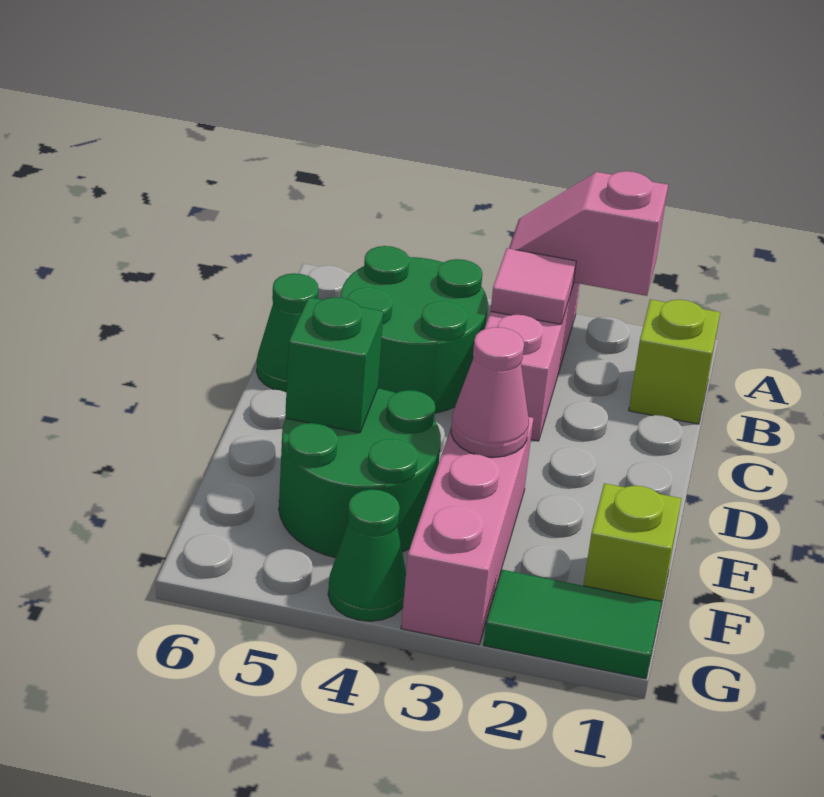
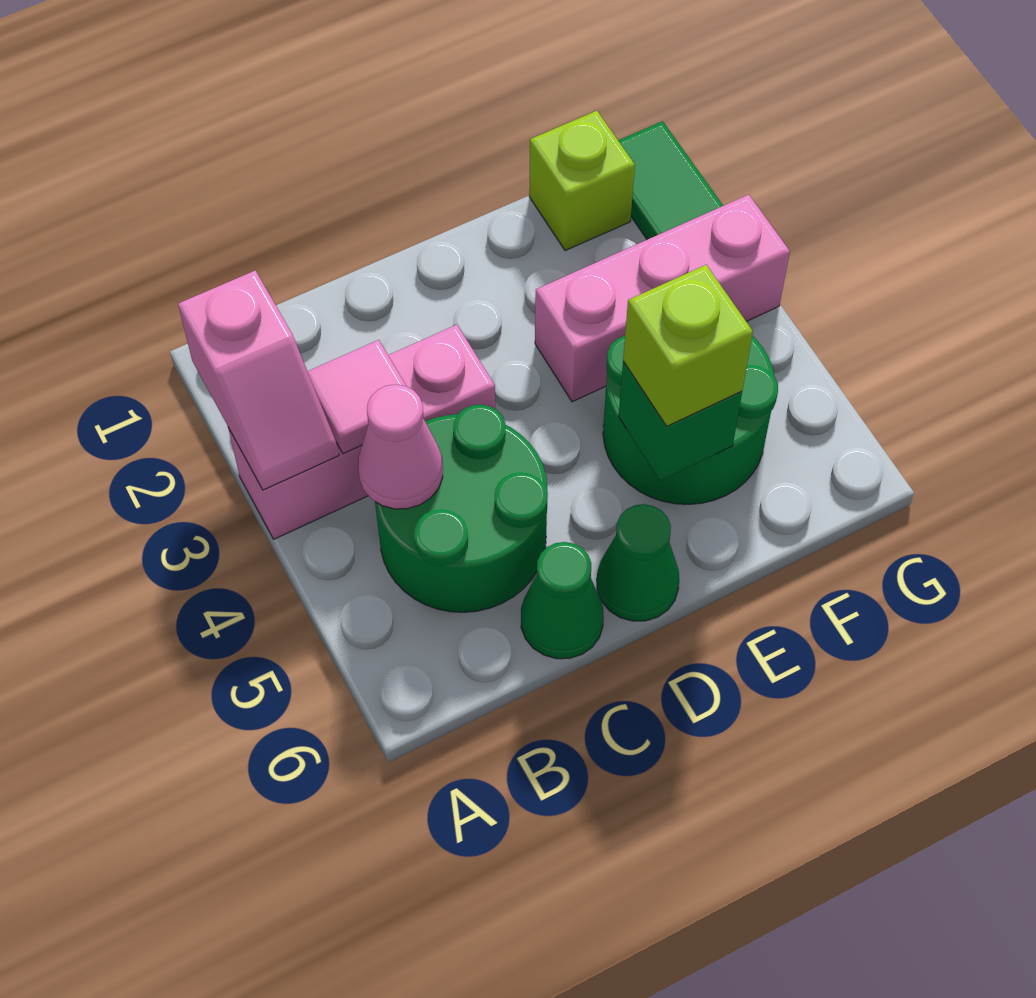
lime brick B1 level 1 -> lime brick E5 level 3
pink cone E3 level 2 -> pink cone B4 level 2
green cone G4 level 1 -> green cone D6 level 1

